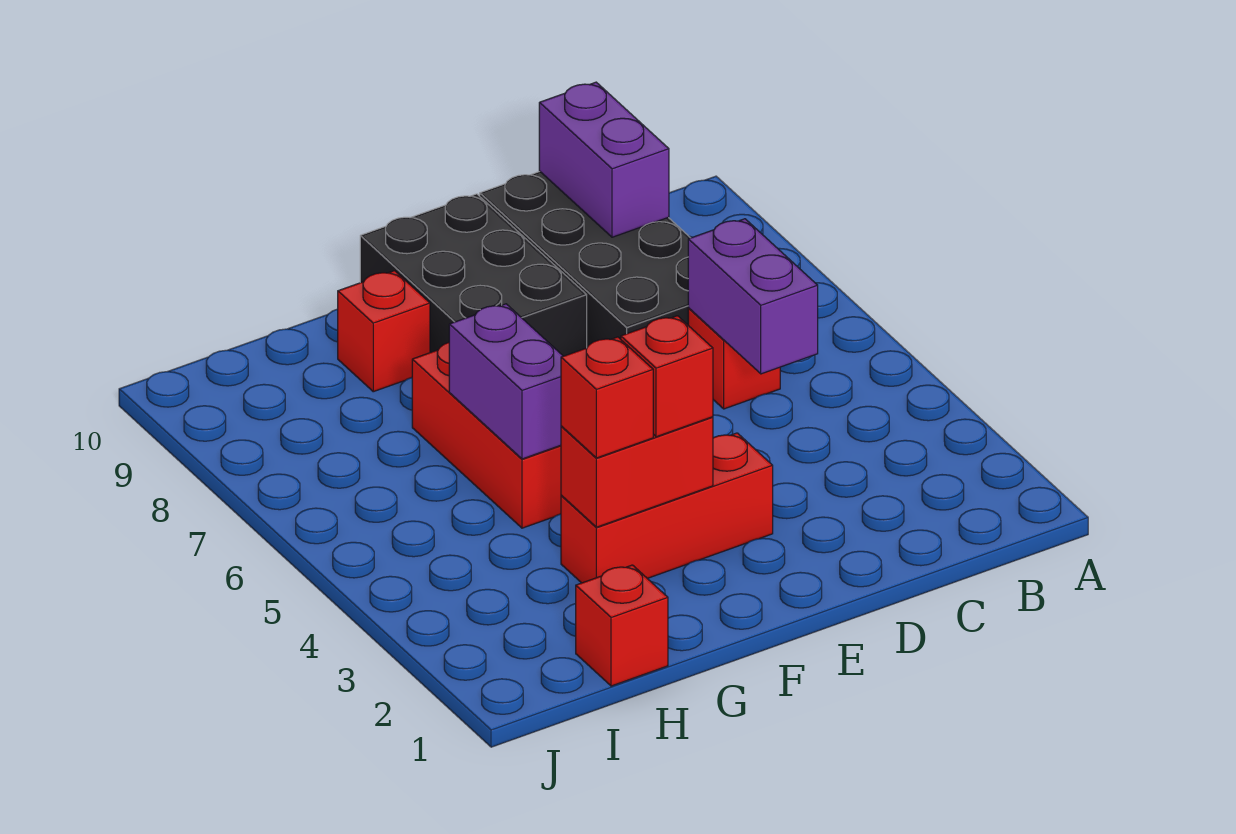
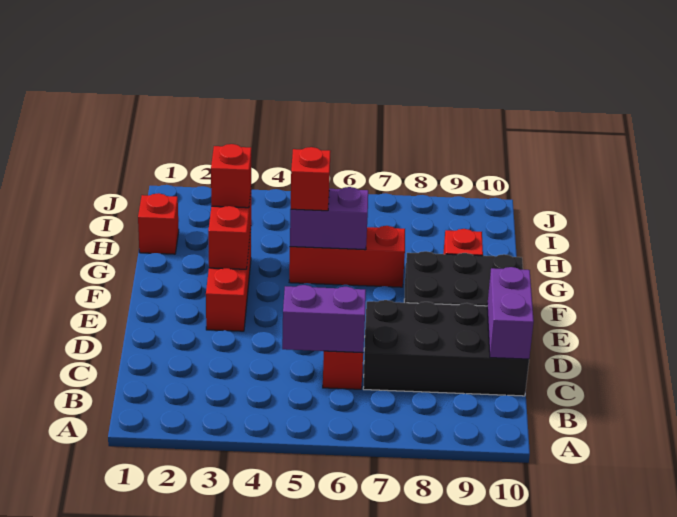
purple brick C9:C10 level 2 -> purple brick C10:D10 level 2
red brick F3 level 3 -> red brick G5 level 3

